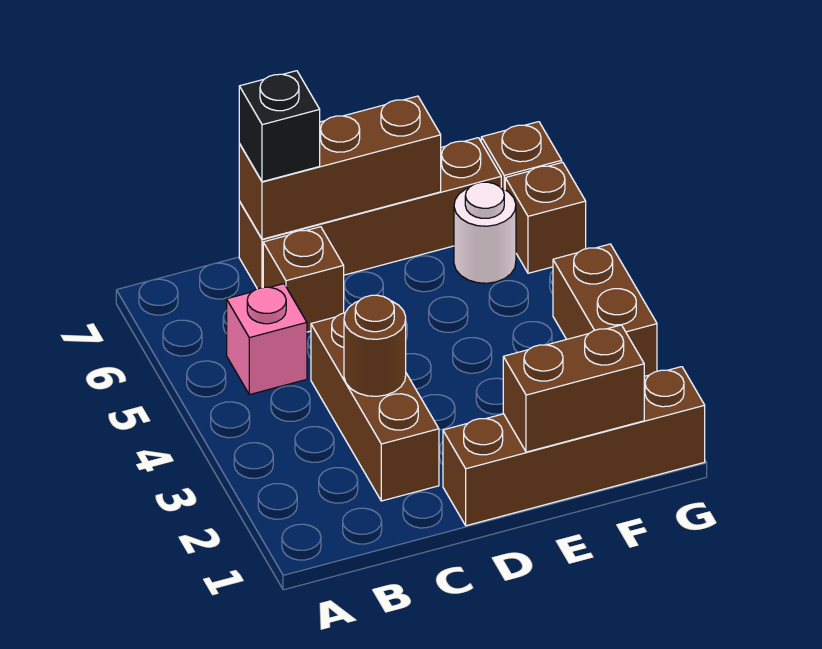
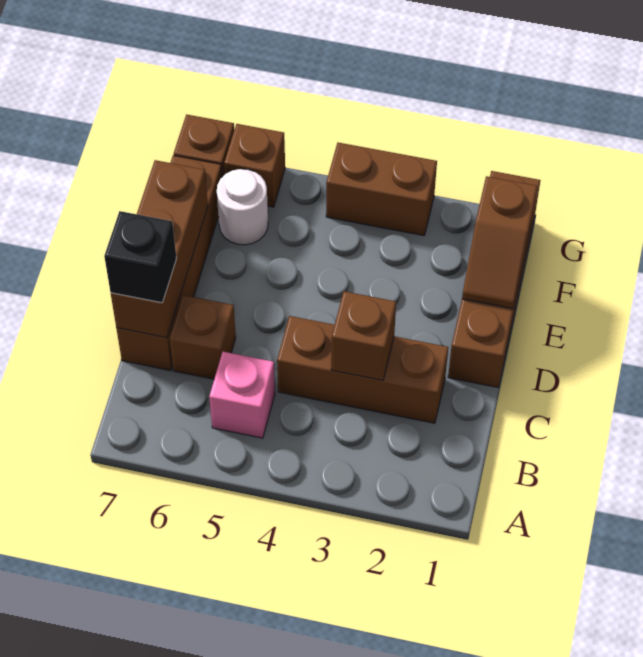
brown round brick C3 level 2 -> brown brick C3 level 2
brown brick E1:F1 level 2 -> brown slope E1:F1 level 2 top F

